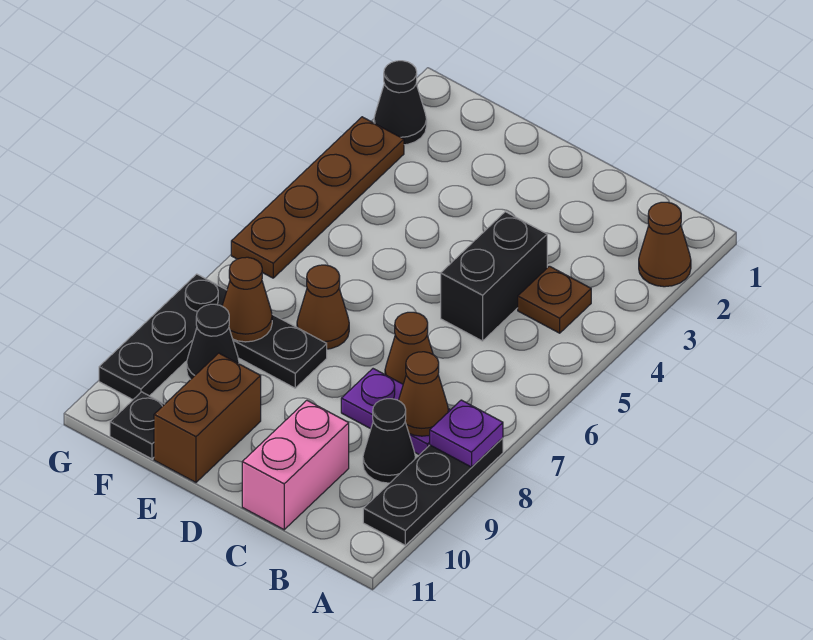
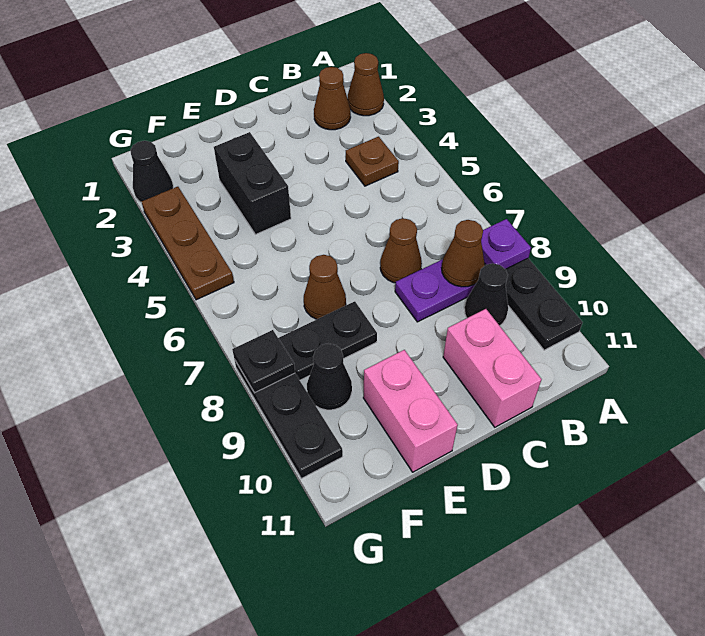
black brick C4:C5 level 1 -> black brick E3:E4 level 1
brown brick E10:E11 level 1 -> pink brick E10:E11 level 1
brown cone F8 level 2 -> brown cone B2 level 1
black plate F11 level 1 -> black plate G8 level 2
brown plate G3:G6 level 1 -> brown plate G3:G5 level 1

